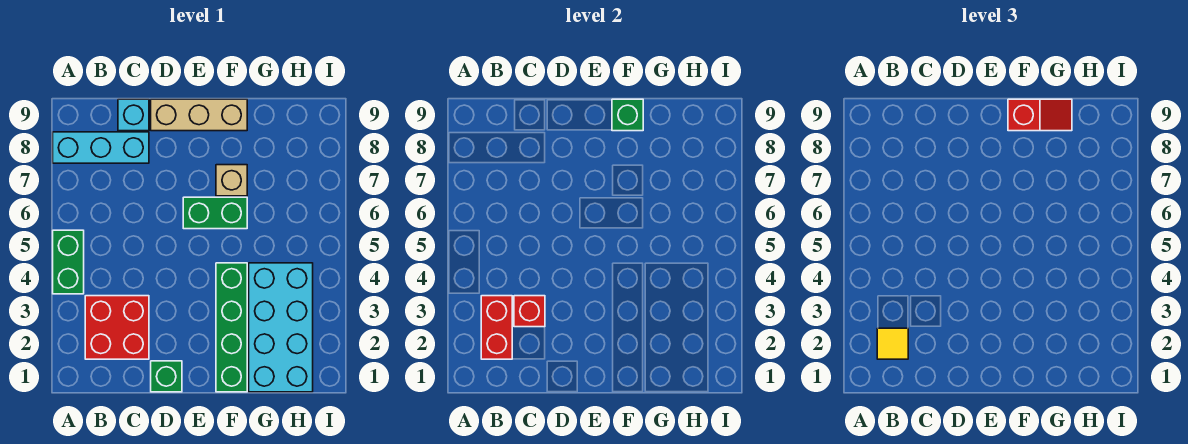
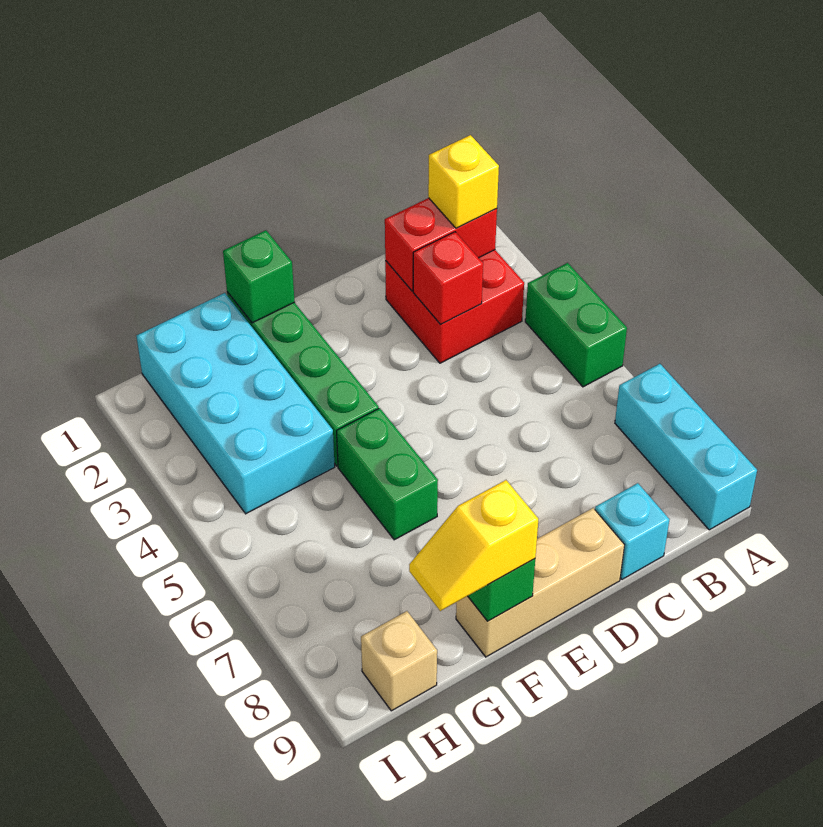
cyan brick A8:C8 level 1 -> cyan brick A7:A9 level 1
red brick B2:B3 level 2 -> red brick B2:C2 level 2
yellow tile B2 level 3 -> yellow brick B2 level 3
green brick D1 level 1 -> green brick F1 level 2
green brick E6:F6 level 1 -> green brick F5:F6 level 1
tan brick F7 level 1 -> tan brick H9 level 1
red slope F9:G9 level 3 top F -> yellow slope F9:G9 level 3 top F

